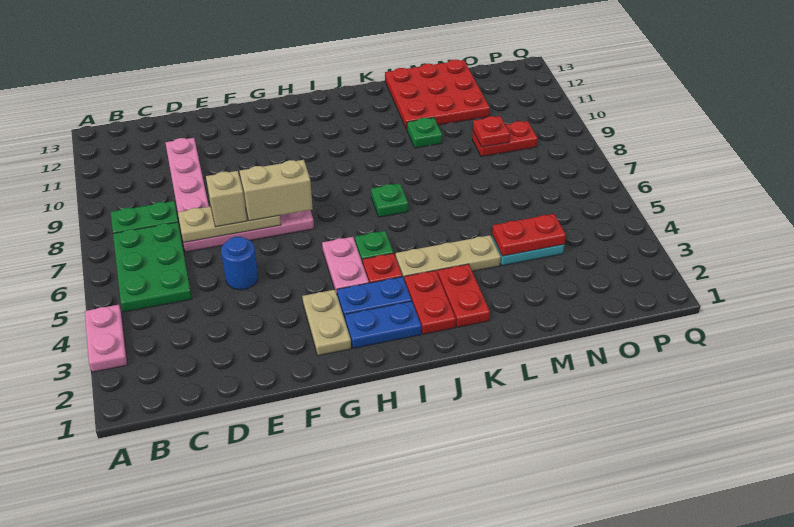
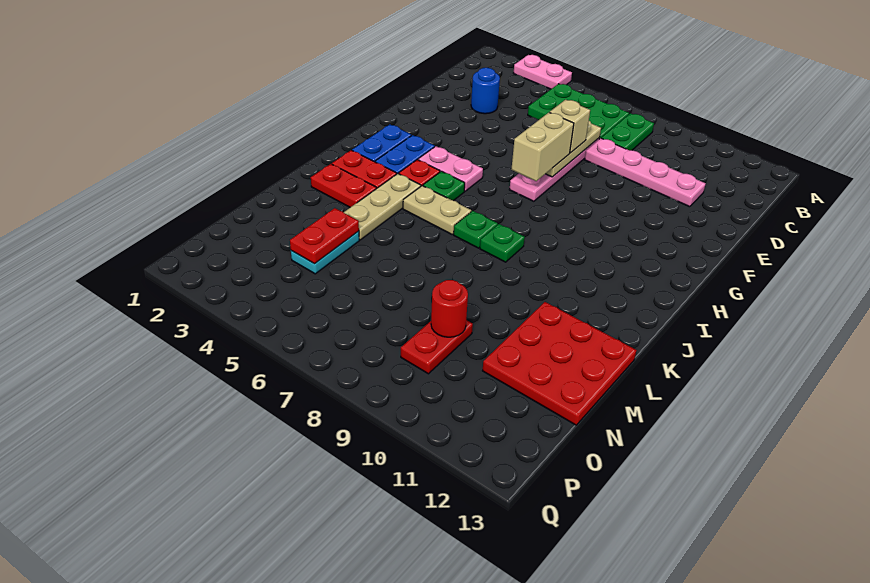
blue round brick E5 level 1 -> blue round brick D3 level 1
tan plate G2:G3 level 1 -> tan plate J5:J6 level 1
green plate L10 level 1 -> green plate J8 level 1
red plate N9 level 2 -> red round brick N9 level 2

